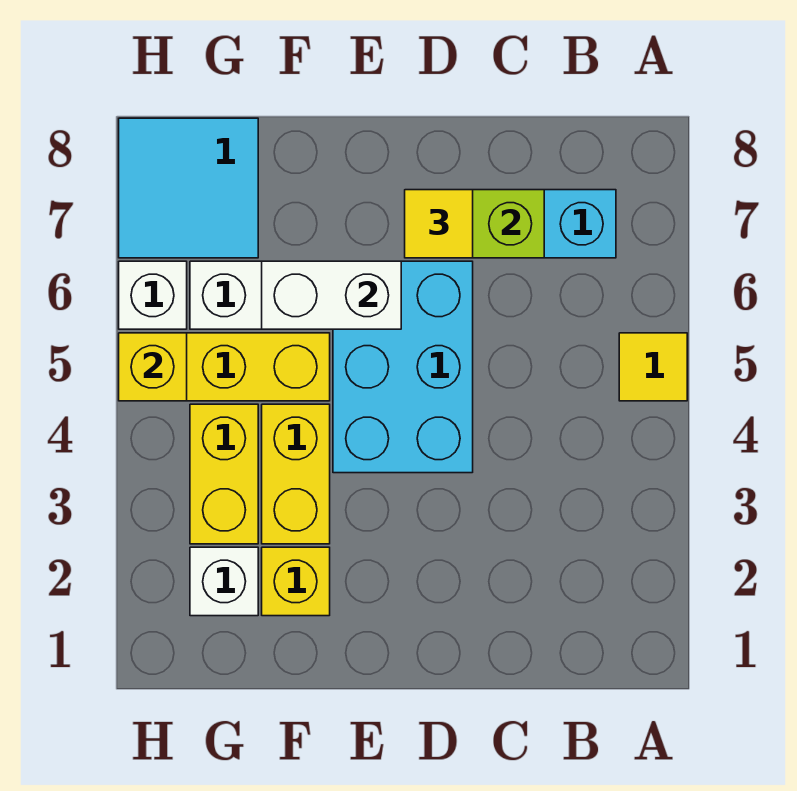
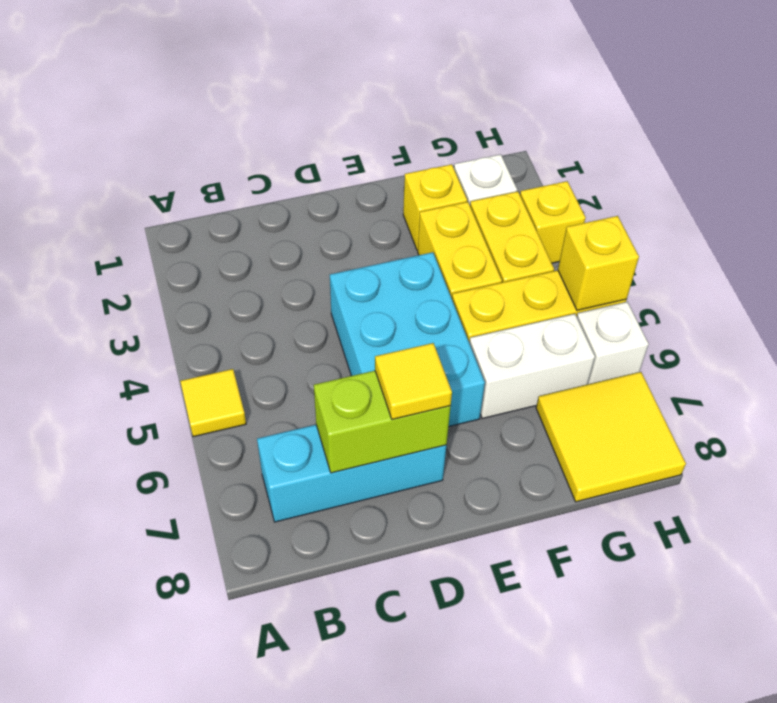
white brick E6:F6 level 2 -> none
cyan tile G7:H8 level 1 -> yellow tile G7:H8 level 1
none -> yellow brick H3 level 1

